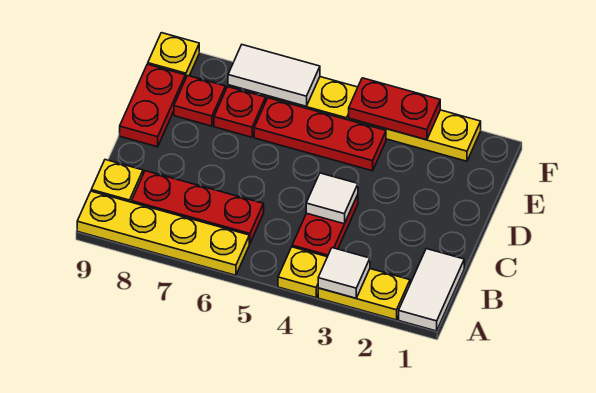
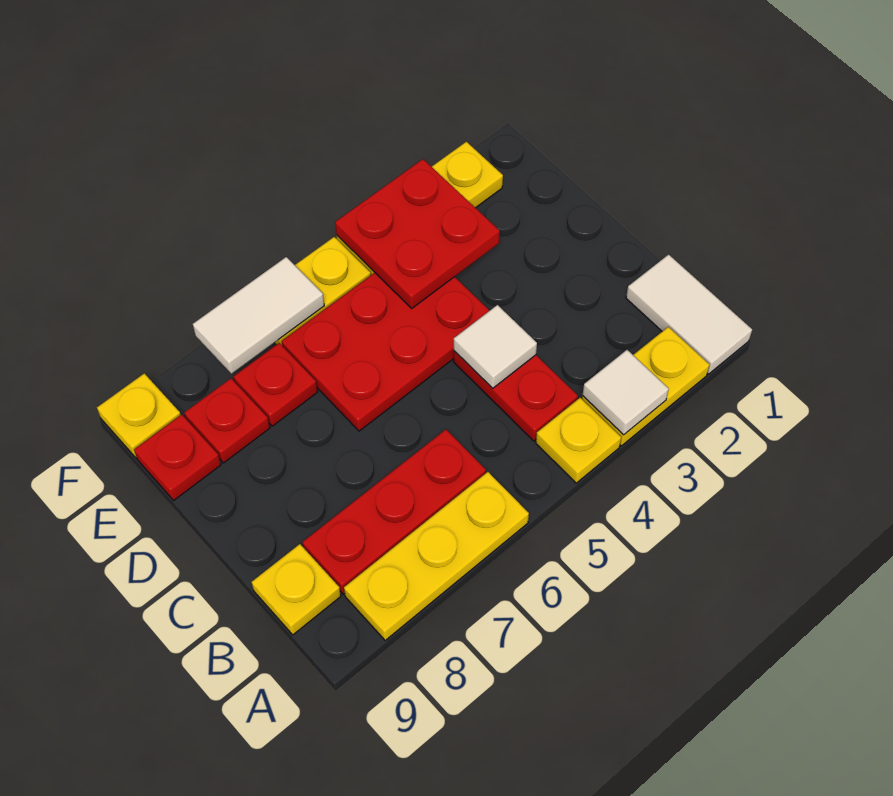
yellow plate A6:A9 level 1 -> yellow plate A6:A8 level 1
red plate D9:E9 level 1 -> red plate E9 level 1
red plate E4:E6 level 1 -> red plate D4:E6 level 1
red plate F3:F4 level 2 -> red plate E3:F4 level 2

